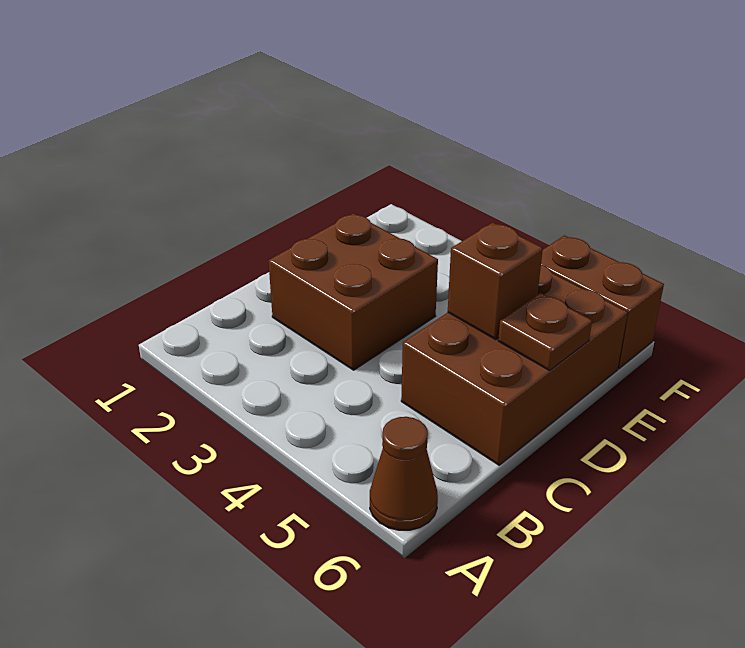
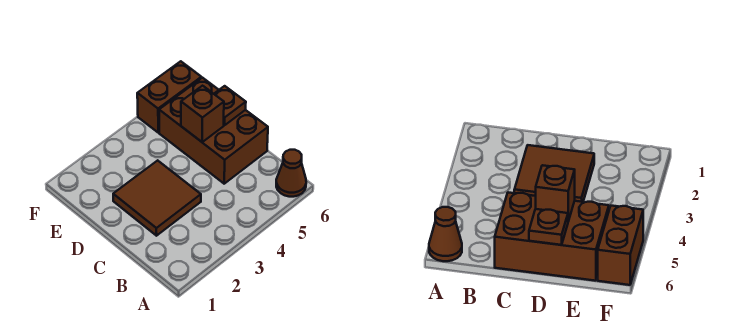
brown brick C2:D3 level 1 -> brown tile C2:D3 level 1

